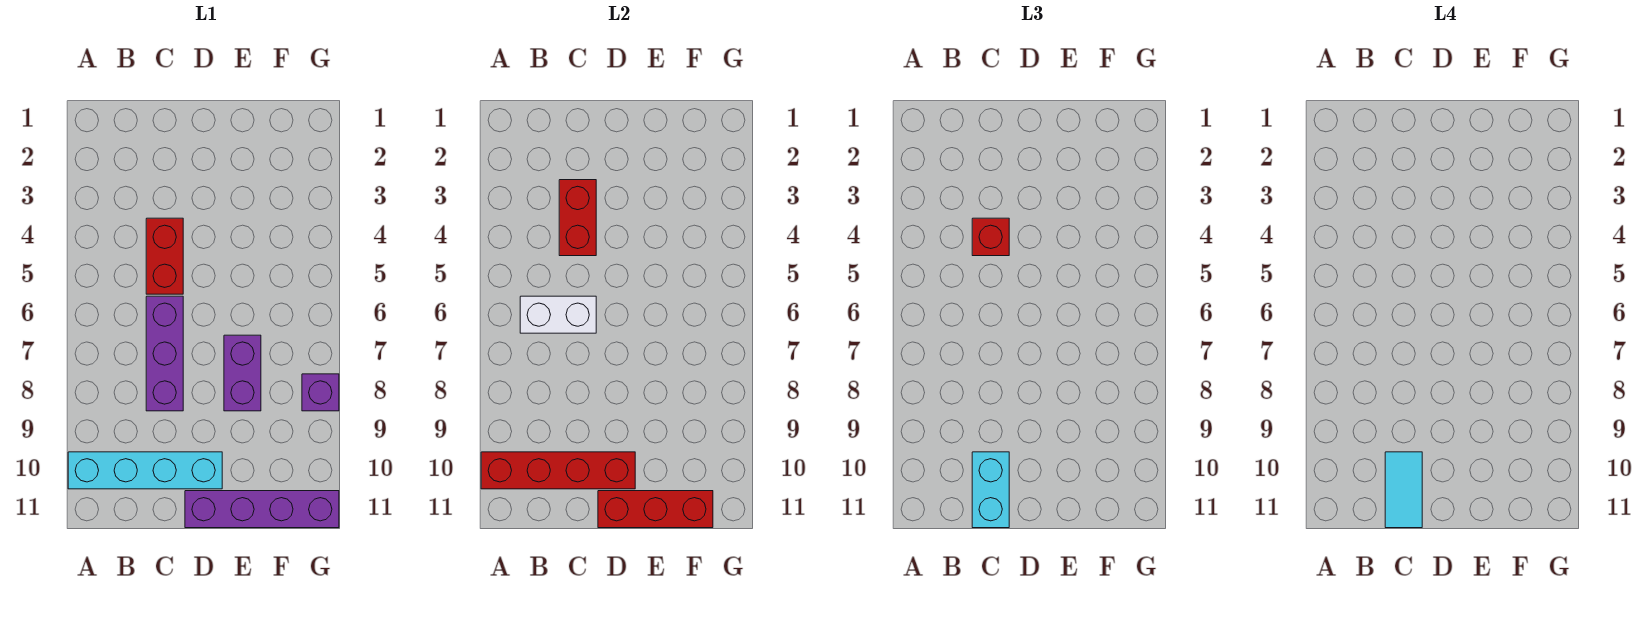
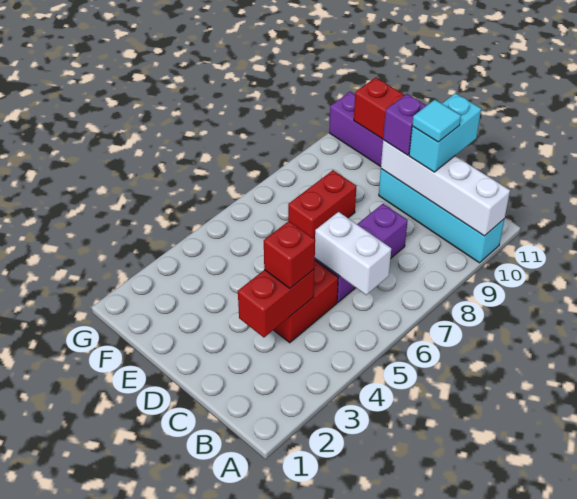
red brick A10:D10 level 2 -> white brick A10:D10 level 2
cyan tile C10:C11 level 4 -> cyan tile C10 level 4
purple brick E7:E8 level 1 -> red brick E7:E8 level 1
purple brick G8 level 1 -> purple brick D10 level 3

